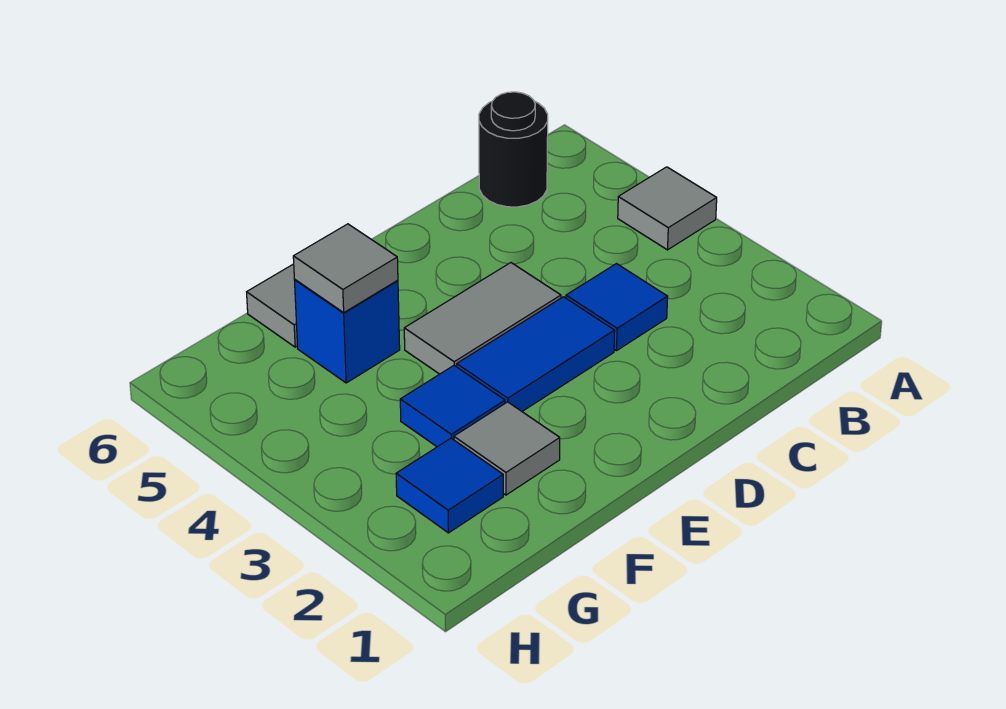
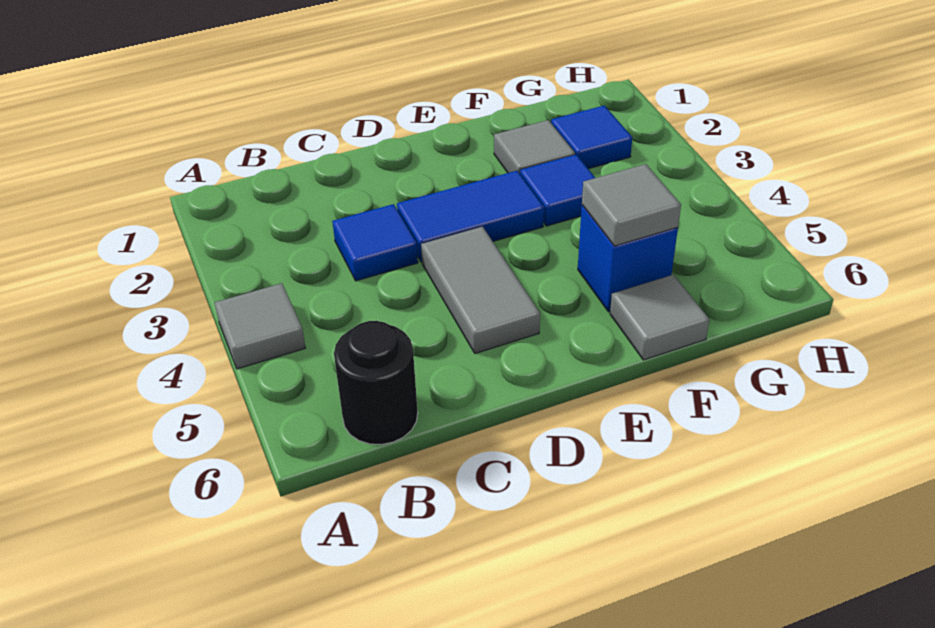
grey tile D4:E4 level 1 -> grey tile D4:D5 level 1

